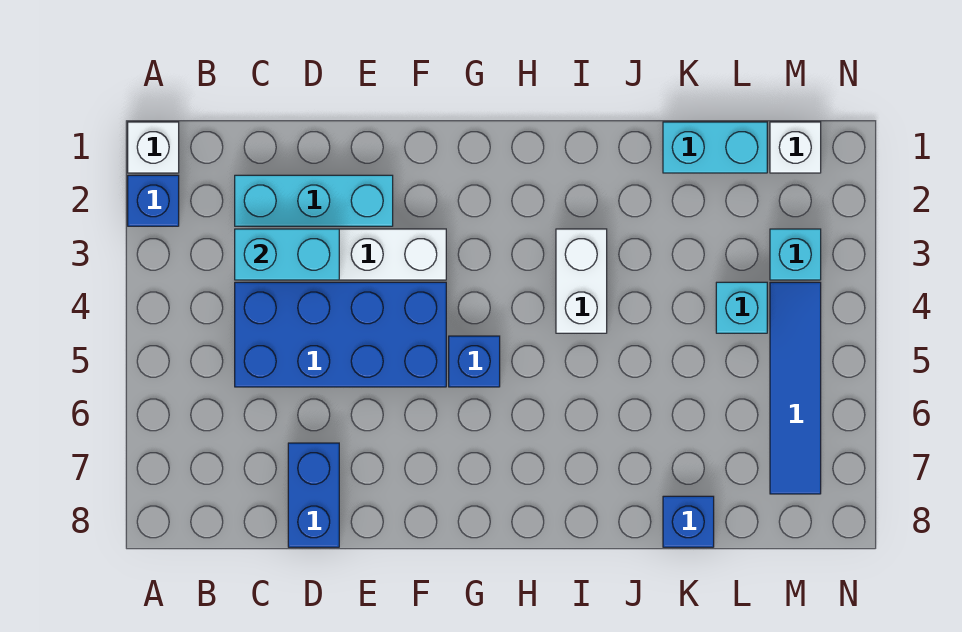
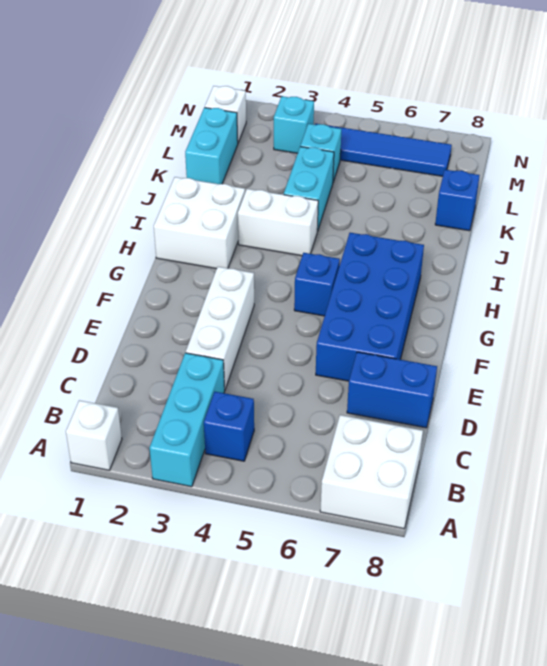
blue brick A2 level 1 -> blue brick B4 level 1
none -> white brick A7:B8 level 1
cyan brick C2:E2 level 1 -> cyan brick A3:C3 level 1
cyan brick C3:D3 level 2 -> cyan brick J4:K4 level 1
blue brick C4:F5 level 1 -> blue brick E6:H7 level 1
none -> white brick H1:I2 level 1

